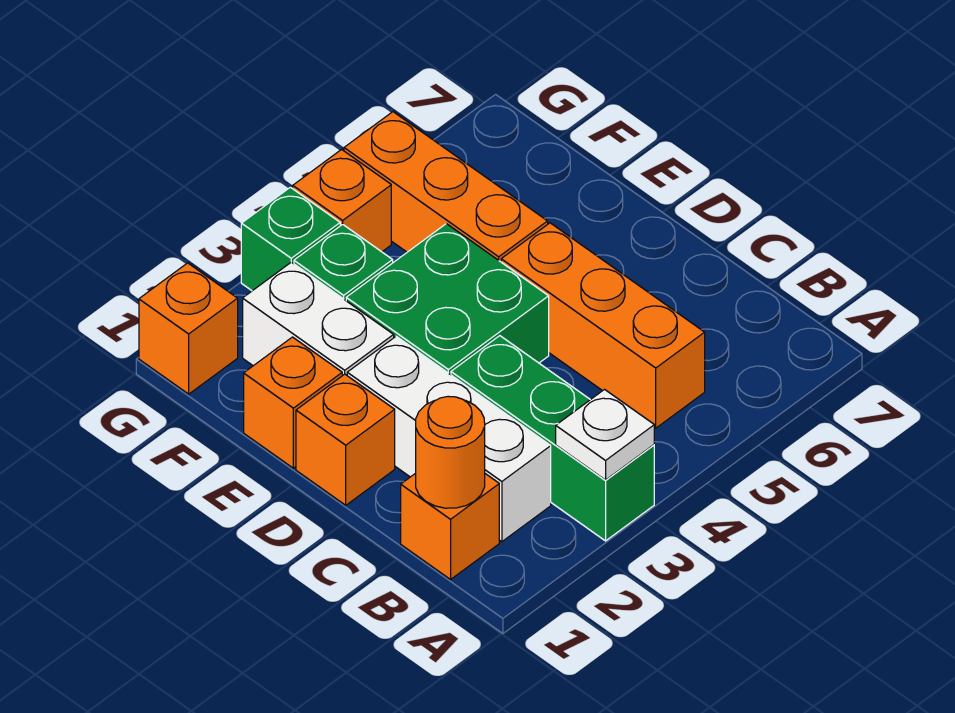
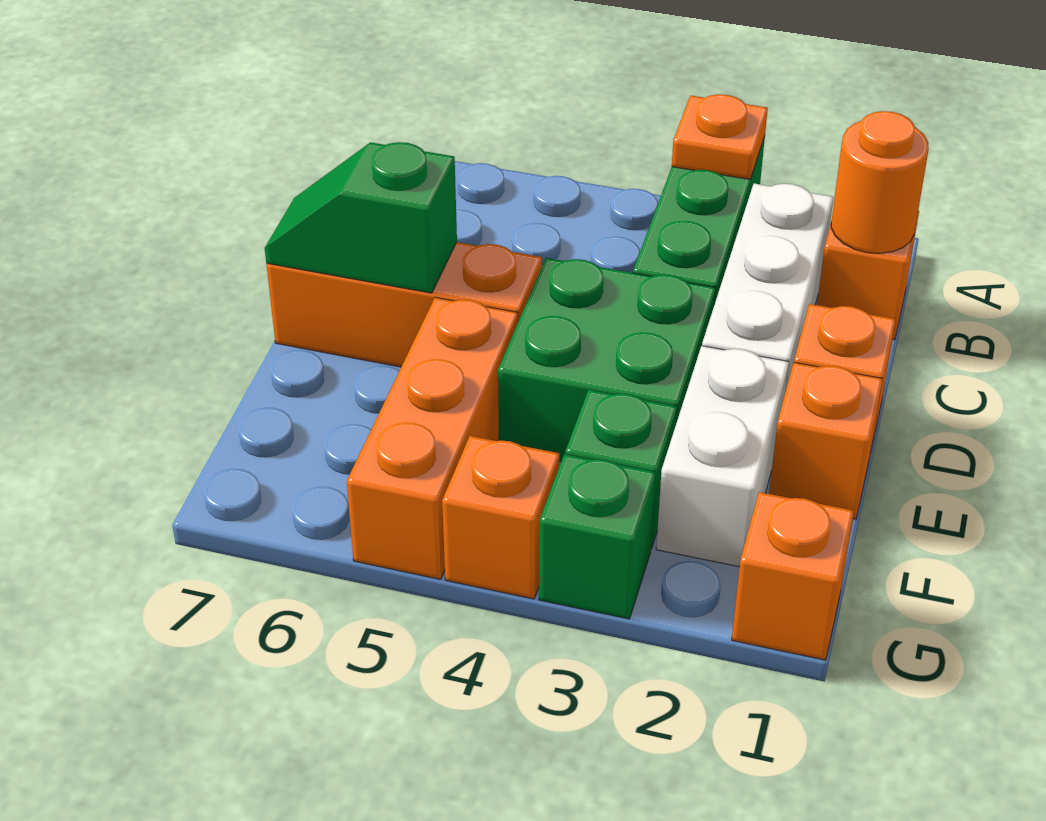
white plate A3 level 2 -> orange plate A3 level 2
orange brick B5:D5 level 1 -> orange brick D5:D7 level 1
none -> green slope D6:D7 level 2 top 6

